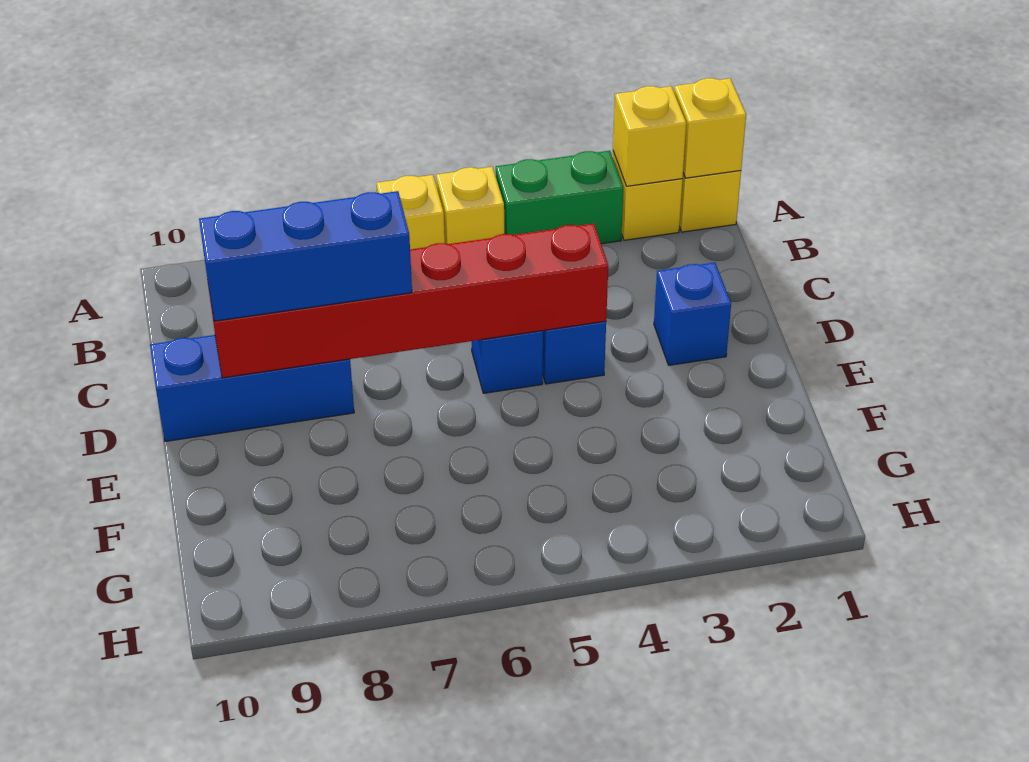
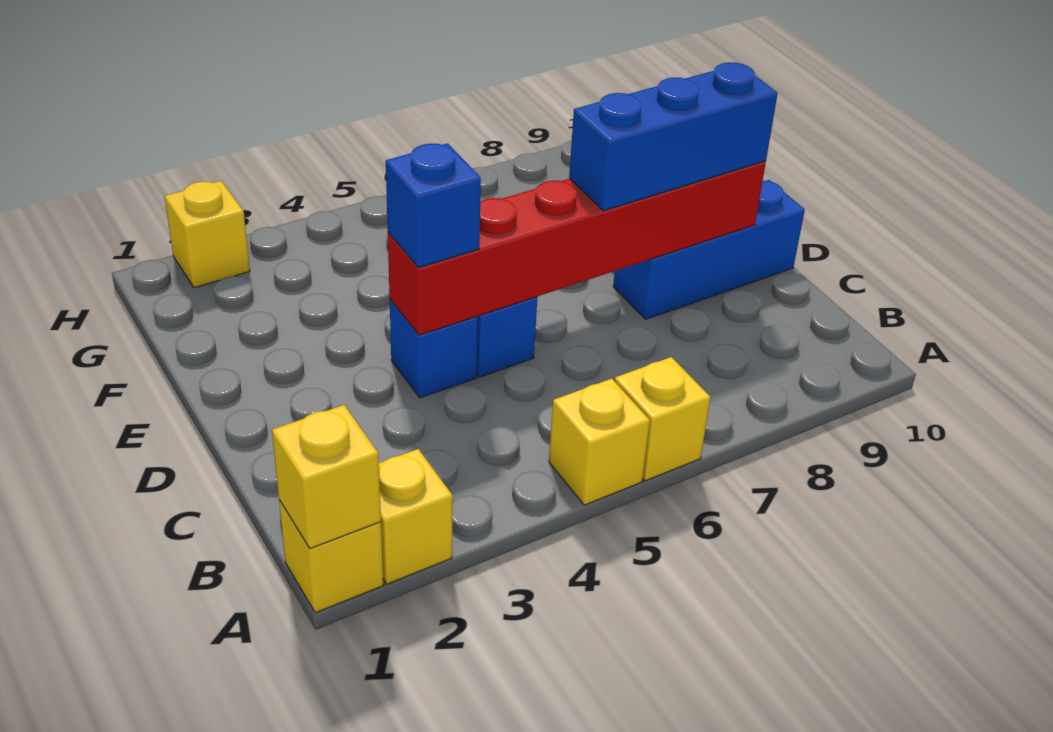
yellow brick A2 level 2 -> yellow brick H2 level 1
green brick A3:A4 level 1 -> none
blue brick D2 level 1 -> blue brick D4 level 3

